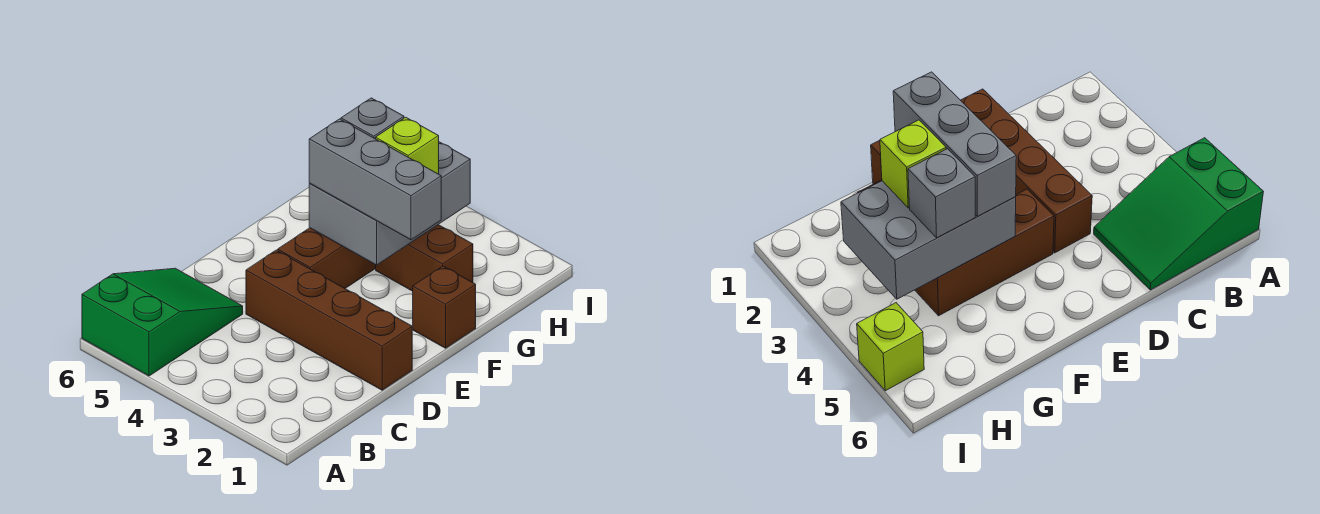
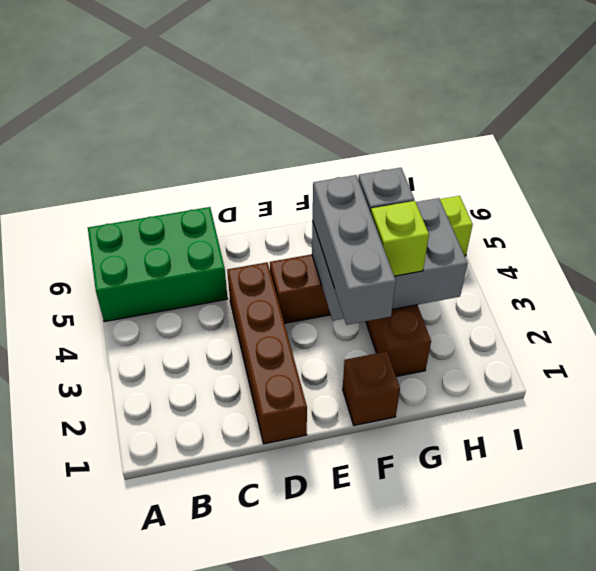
green slope A5:C6 level 1 top A -> green brick A5:C6 level 1

